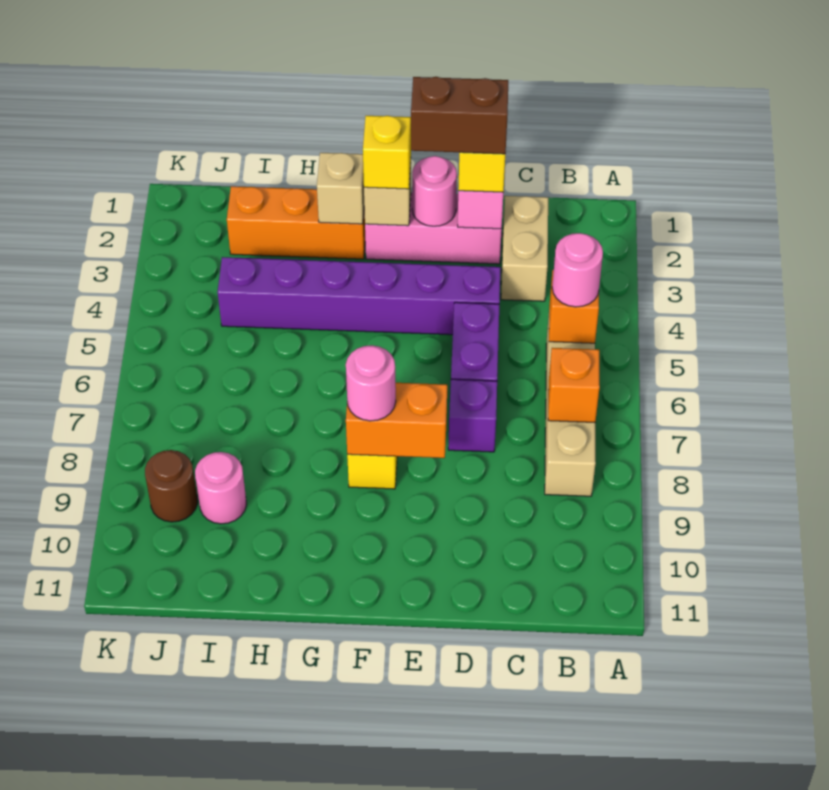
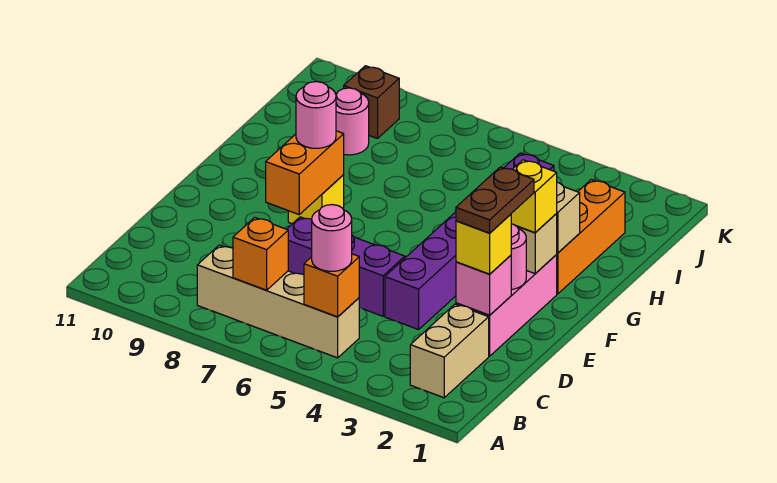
tan brick C2:C3 level 1 -> tan brick B2:C2 level 1
brown brick D2:E2 level 4 -> brown plate D2:E2 level 4
brown round brick J9 level 1 -> brown brick J9 level 1

